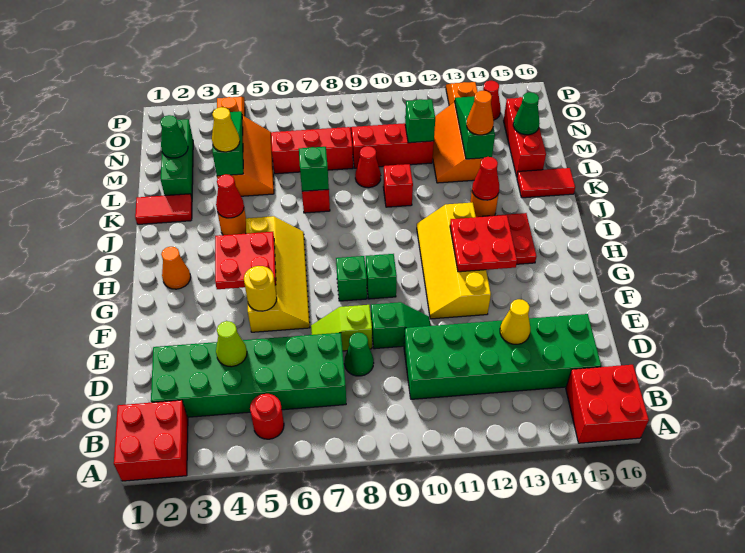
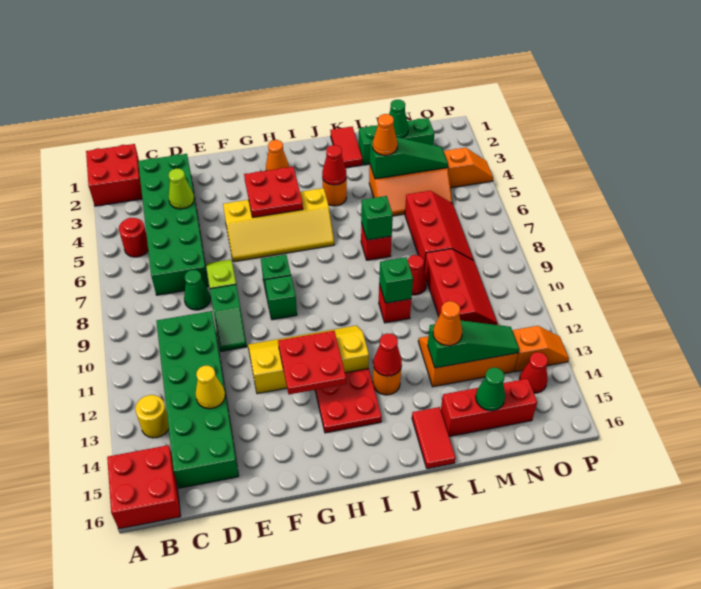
yellow round brick F5 level 2 -> yellow round brick B13 level 1
yellow cone L4 level 3 -> orange cone L4 level 3
green brick M11 level 2 -> green brick K10 level 2

